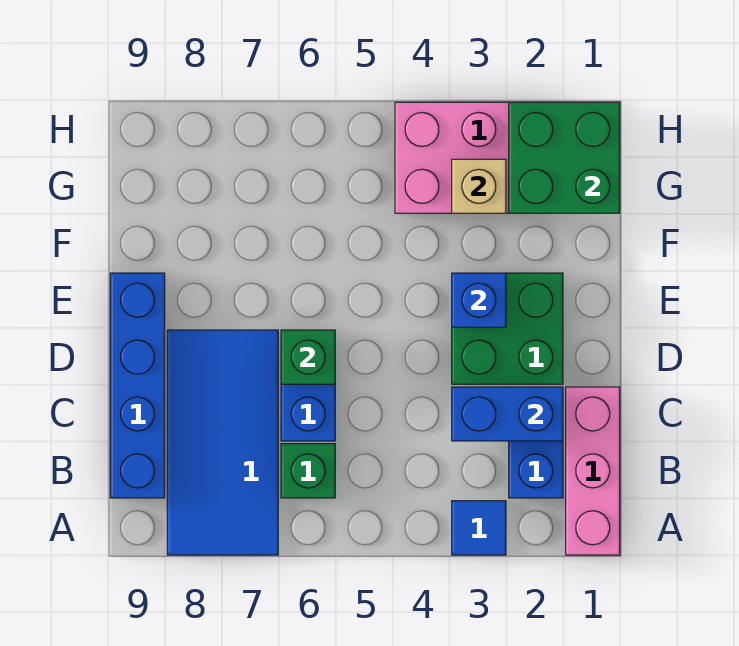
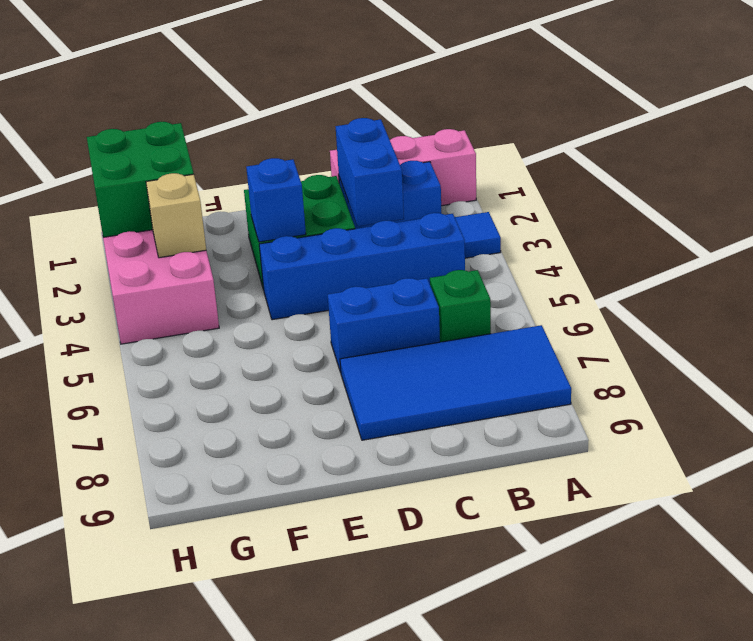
blue brick B9:E9 level 1 -> blue brick B4:E4 level 1
green brick D6 level 2 -> none

